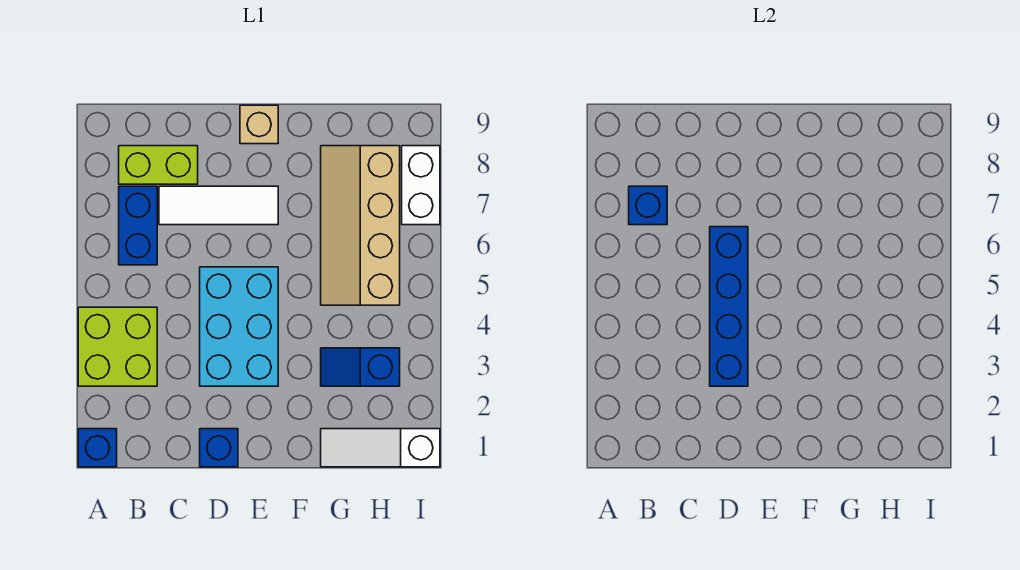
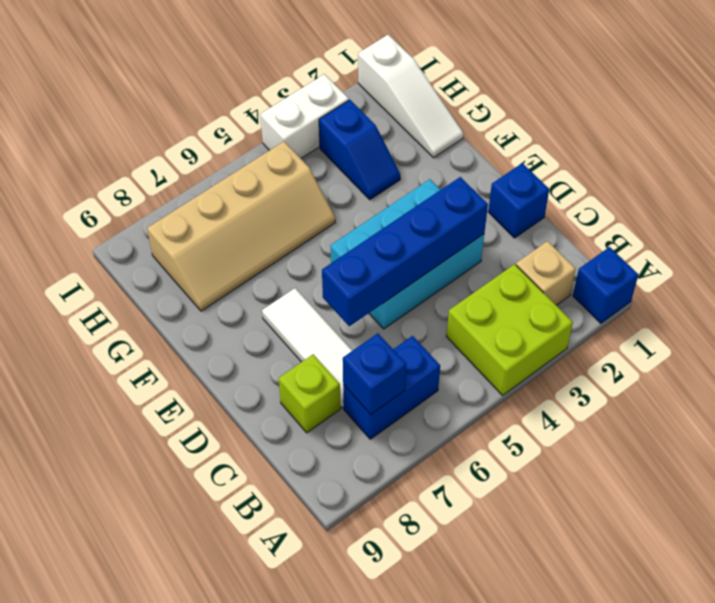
lime brick B8:C8 level 1 -> lime brick C8 level 1
tan brick E9 level 1 -> tan brick B2 level 1
white brick I7:I8 level 1 -> white brick I3:I4 level 1

